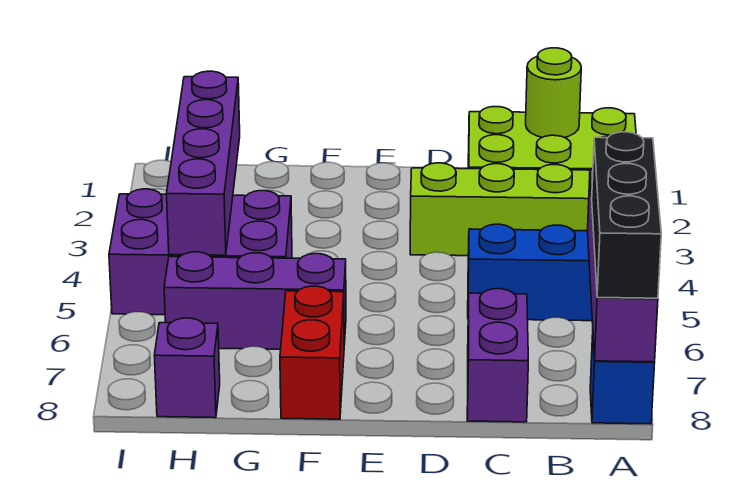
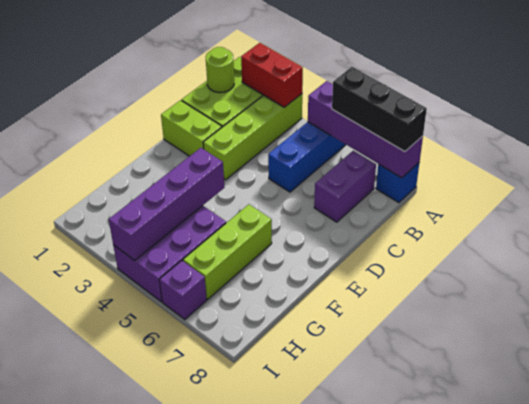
purple brick C7:C8 level 1 -> purple brick B7:C7 level 1
none -> lime brick D1:D2 level 1
purple brick F6:H6 level 1 -> lime brick F6:H6 level 1
red brick F7:F8 level 1 -> red brick A2:A3 level 2
purple brick H2:H5 level 2 -> purple brick F4:I4 level 2
purple brick H8 level 1 -> purple brick I6 level 1

